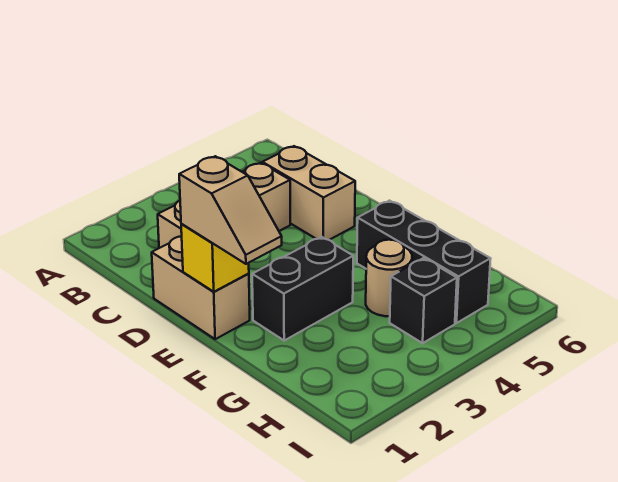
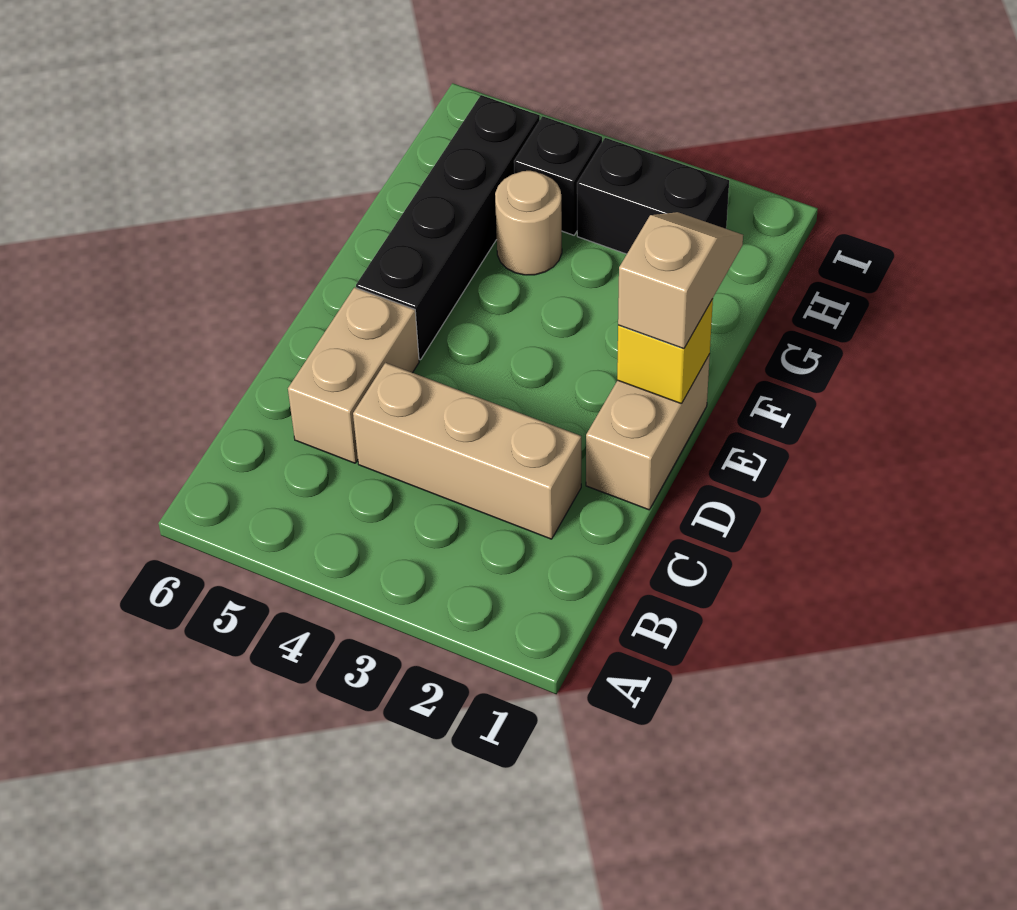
black brick F2:F3 level 1 -> black brick H2:H3 level 1
black brick F5:H5 level 1 -> black brick E5:H5 level 1

